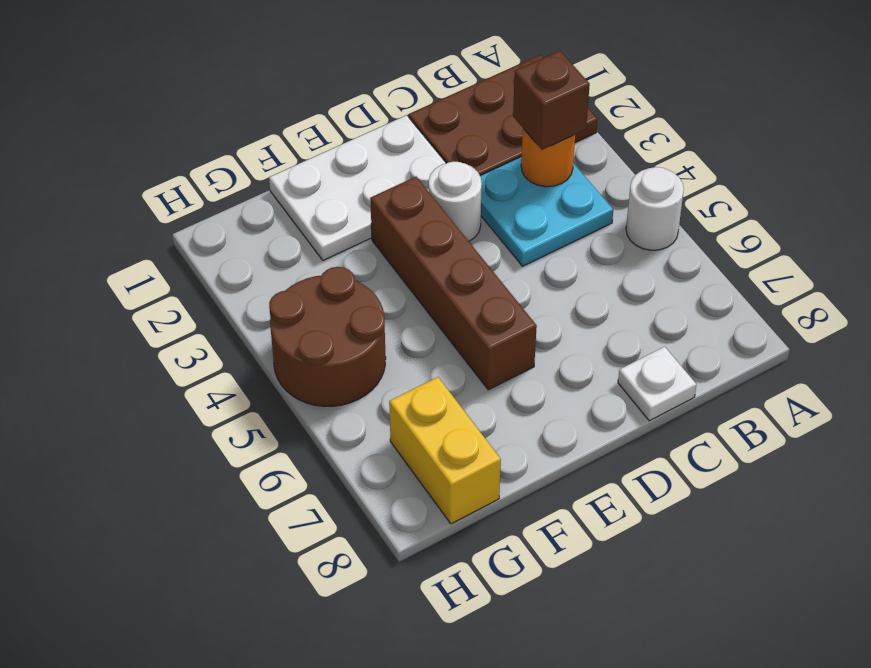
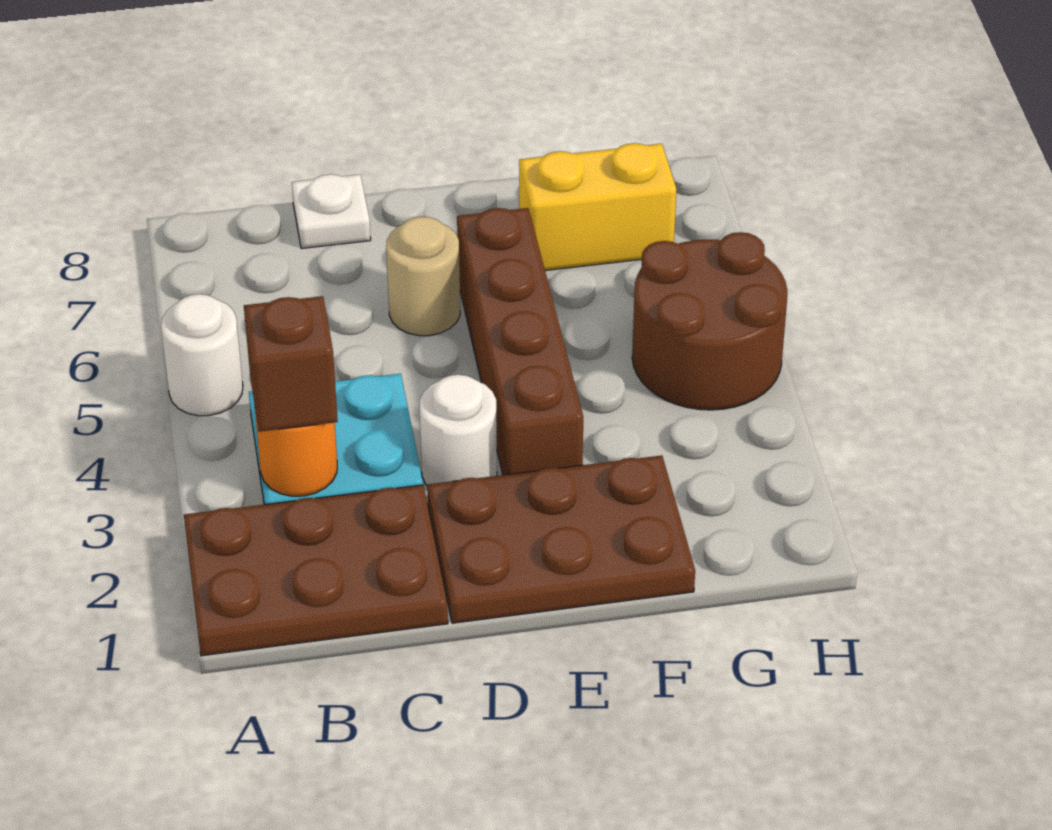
white plate D1:F2 level 1 -> brown plate D1:F2 level 1
none -> tan round brick D6 level 1
yellow brick G7:G8 level 1 -> yellow brick F7:G7 level 1

